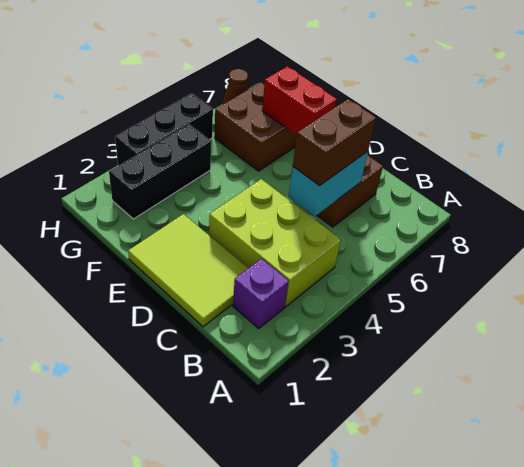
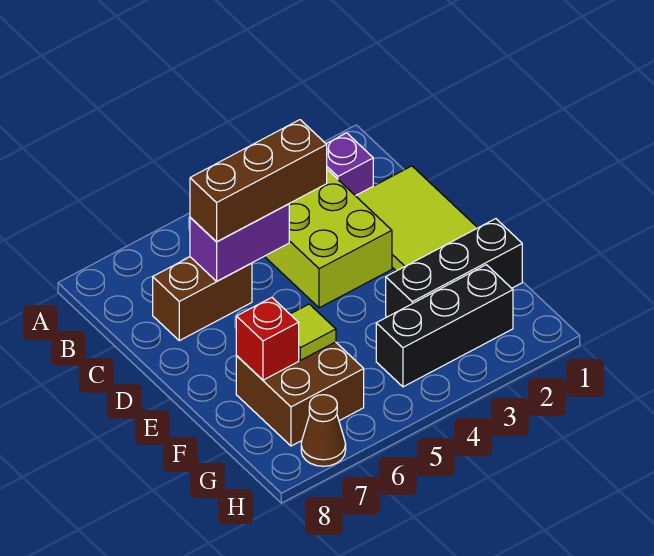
cyan brick C5:C6 level 2 -> purple brick C5:C6 level 2
brown brick C5:C6 level 3 -> brown brick C4:C6 level 3
red brick E7:F7 level 2 -> red brick F7 level 2
none -> lime tile F6 level 2
black brick H3:H5 level 1 -> black brick F1:F3 level 1

